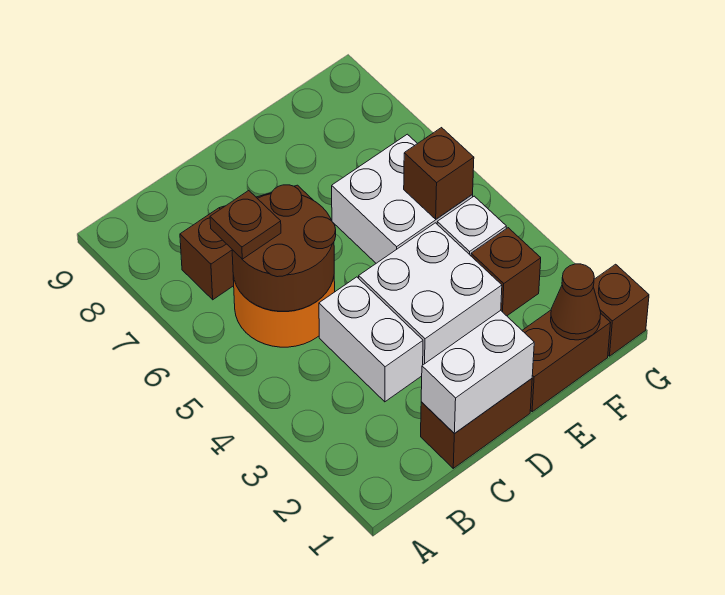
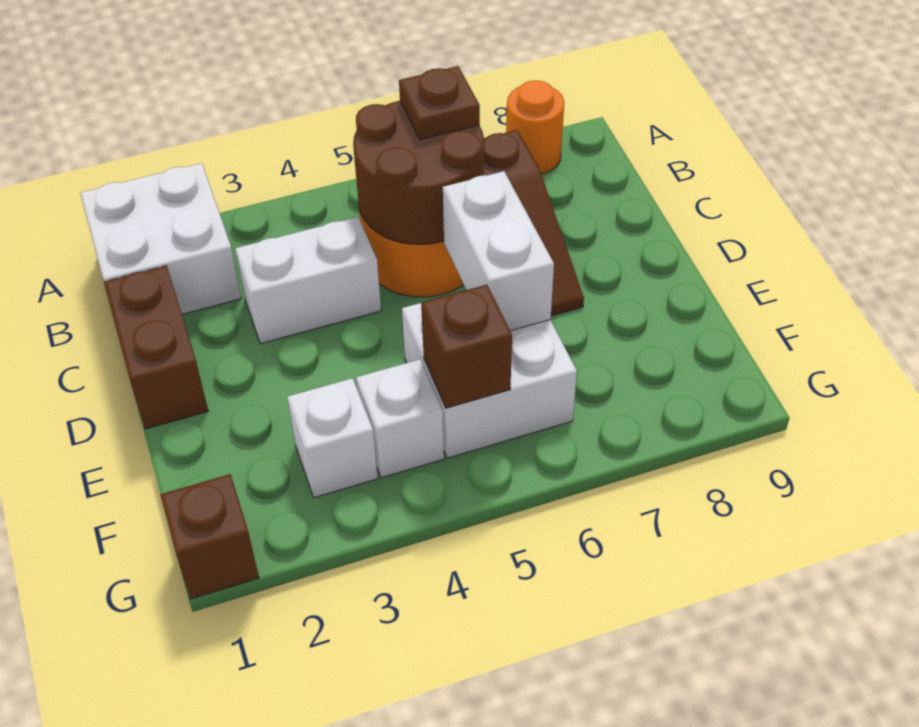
none -> orange round brick A8 level 1
white brick C1:D1 level 2 -> white brick D6:E6 level 2
white brick D3:E4 level 1 -> white brick A1:B2 level 1
brown brick E1:F1 level 1 -> none
brown cone F1 level 2 -> none
brown brick F3 level 1 -> white brick F3 level 1

